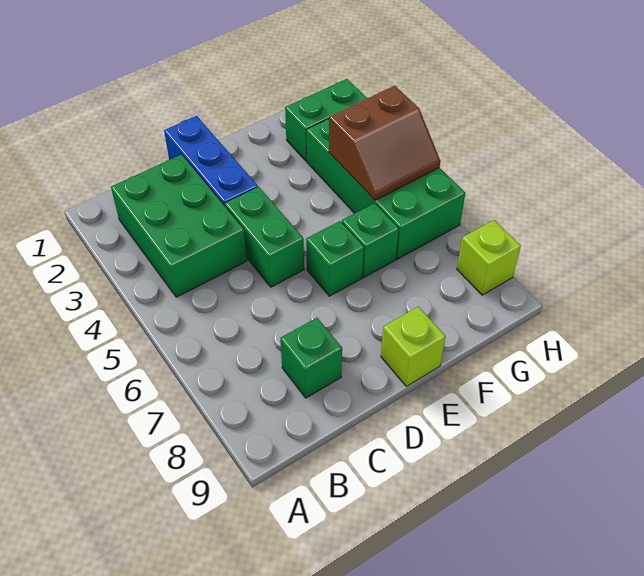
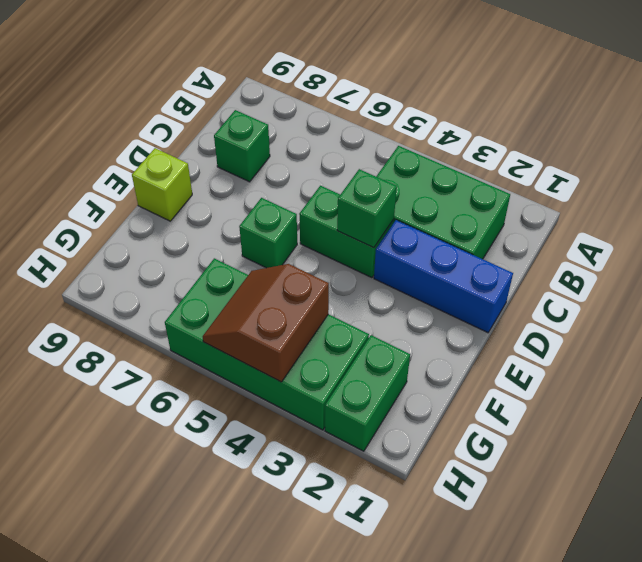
green brick F6 level 1 -> green brick D4 level 2
lime brick H8 level 1 -> none

